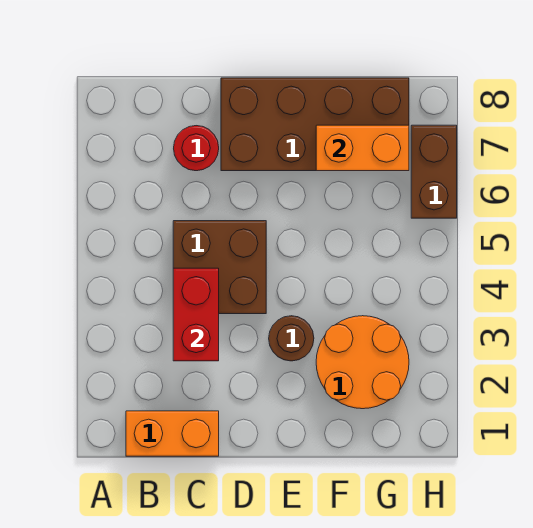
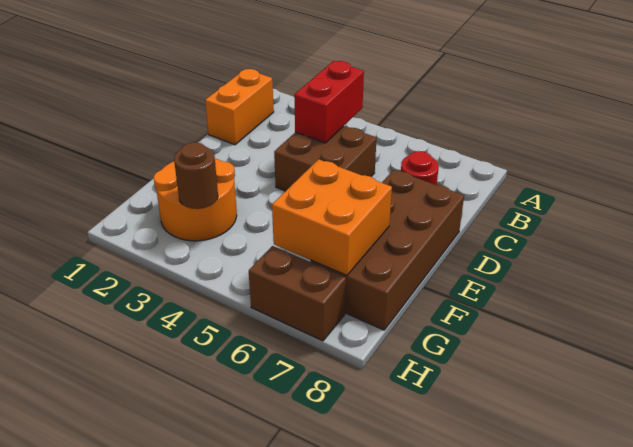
red brick C3:C4 level 2 -> red brick B4:C4 level 2
brown round brick E3 level 1 -> brown round brick G3 level 2
orange brick F7:G7 level 2 -> orange brick F6:G7 level 2

